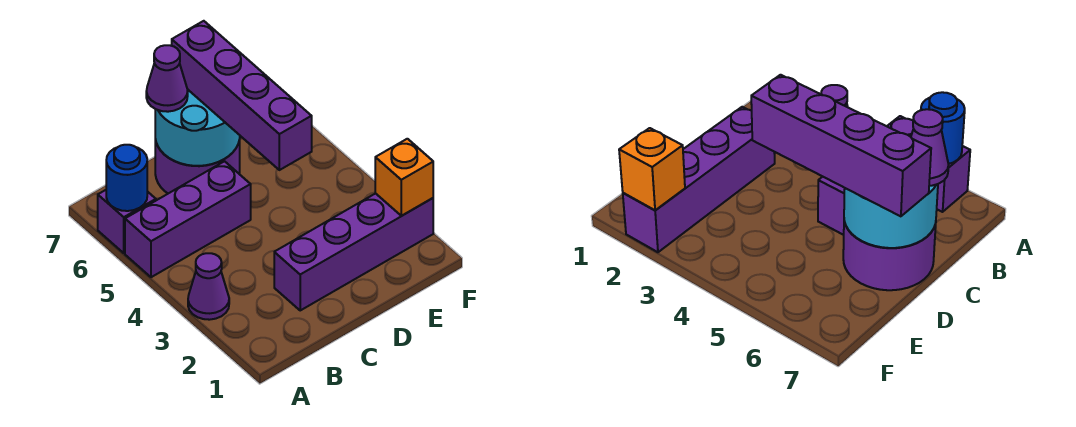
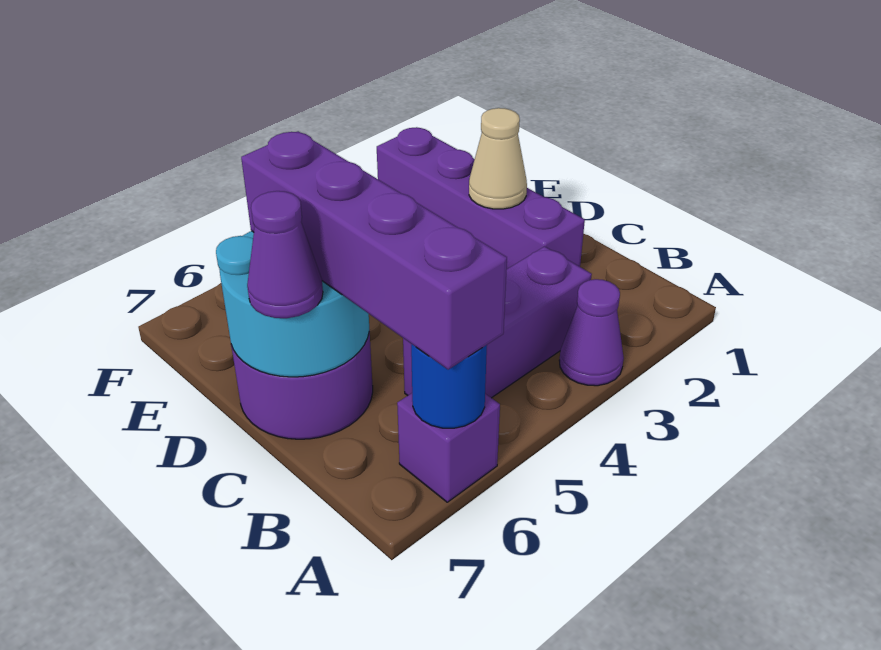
purple brick A5:C5 level 1 -> purple brick B3:B5 level 1
none -> tan cone D2 level 2
purple brick D4:D7 level 3 -> purple brick A6:D6 level 3
orange brick F2 level 2 -> none

